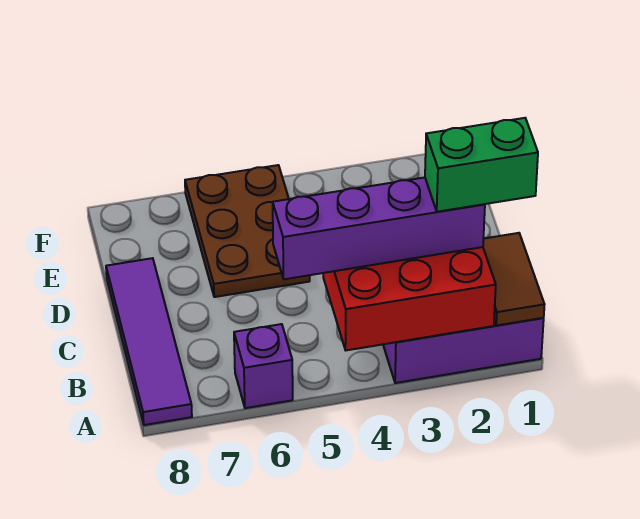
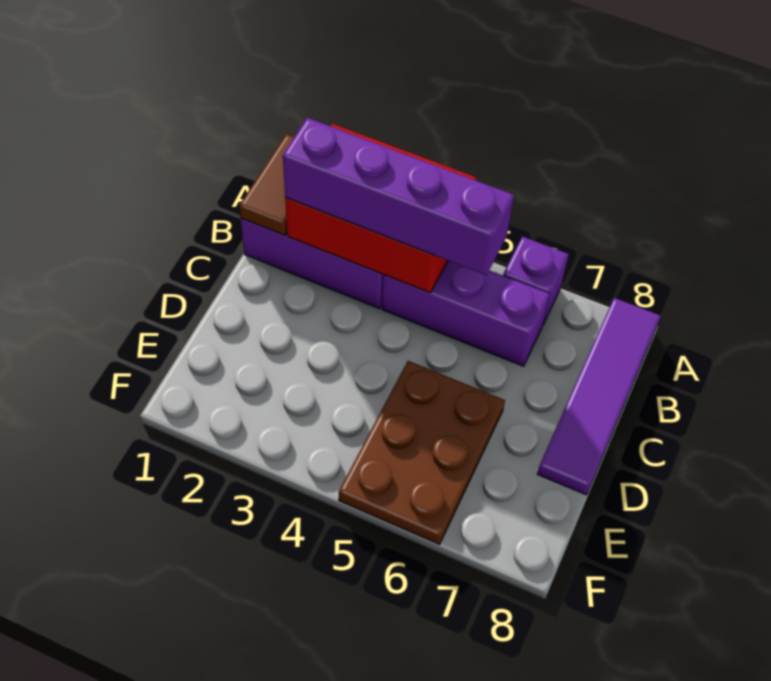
green brick B1:B2 level 4 -> none
none -> purple brick B4:B6 level 1

